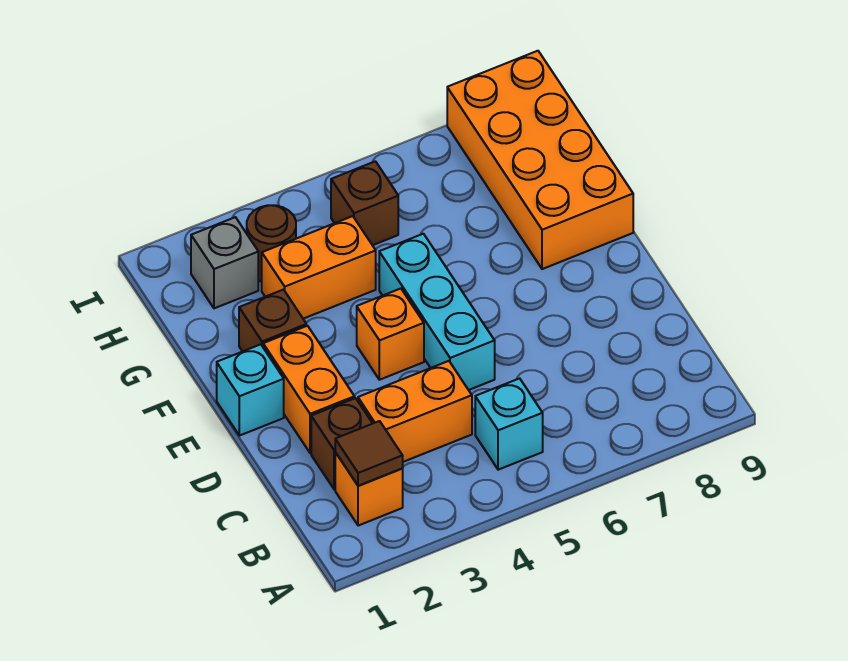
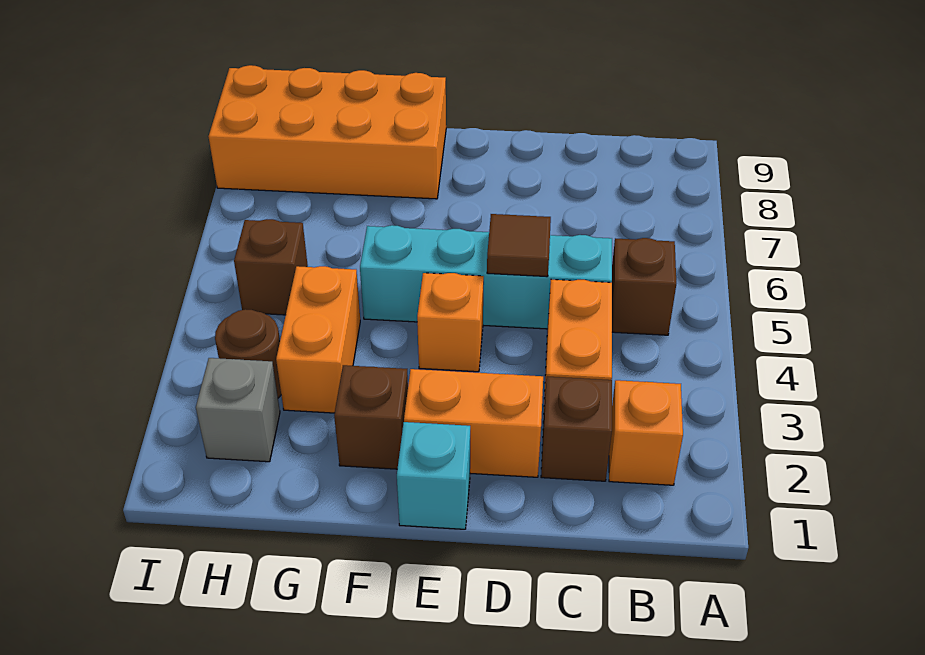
brown tile B2 level 2 -> brown tile D5 level 2
cyan brick B5 level 1 -> brown brick B5 level 1
cyan brick D5:F5 level 1 -> cyan brick C5:F5 level 1

